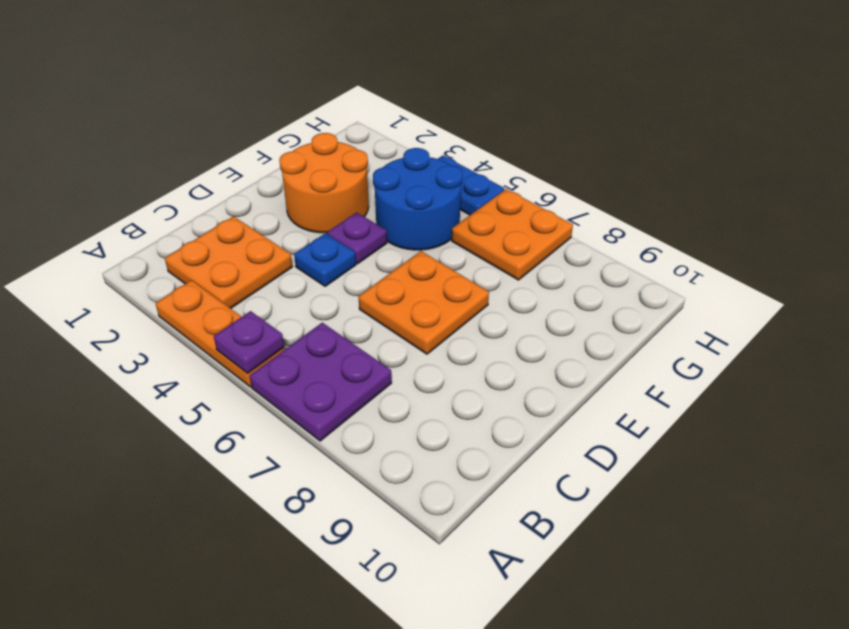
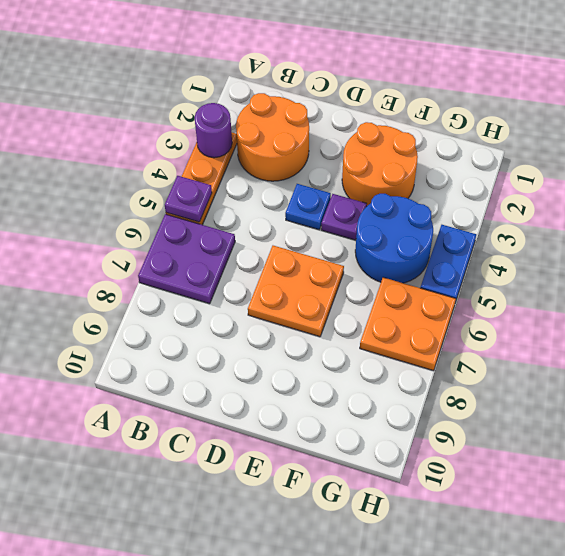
none -> purple round brick A3 level 2
orange plate B2:C3 level 1 -> orange round brick B2:C3 level 1

